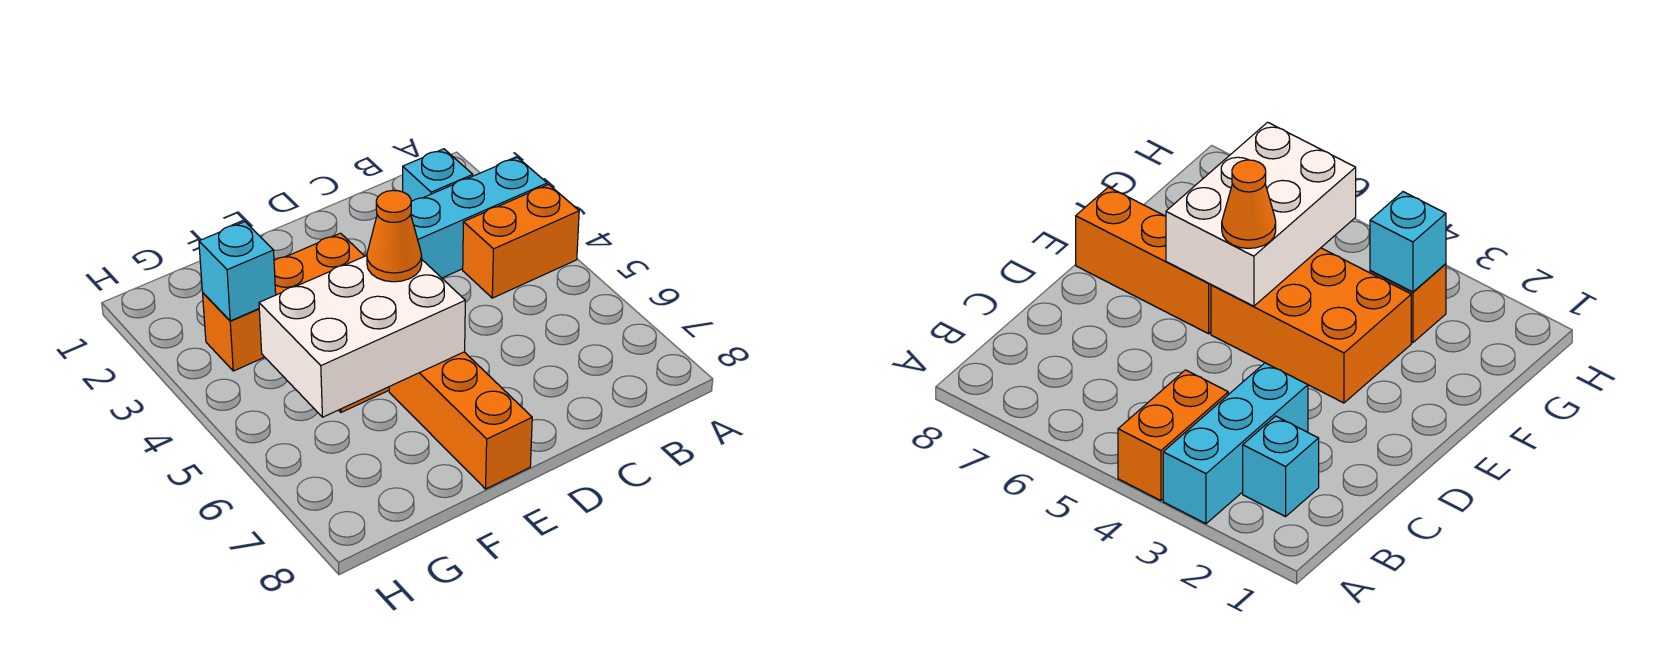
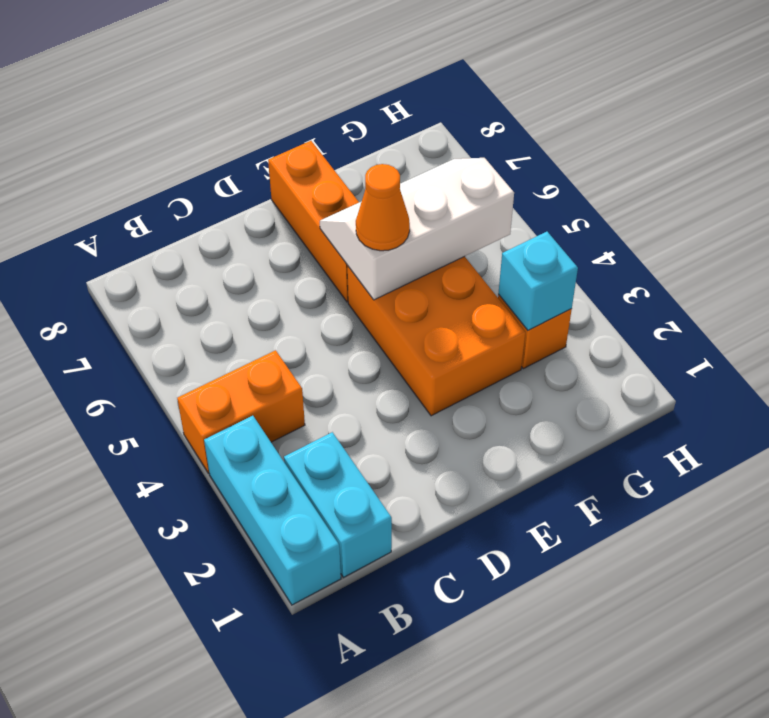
cyan brick A3:C3 level 1 -> cyan brick A1:A3 level 1
cyan brick B2 level 1 -> cyan brick B1:B2 level 1
white brick E5:G6 level 2 -> white slope E5:G6 level 2 top 5

